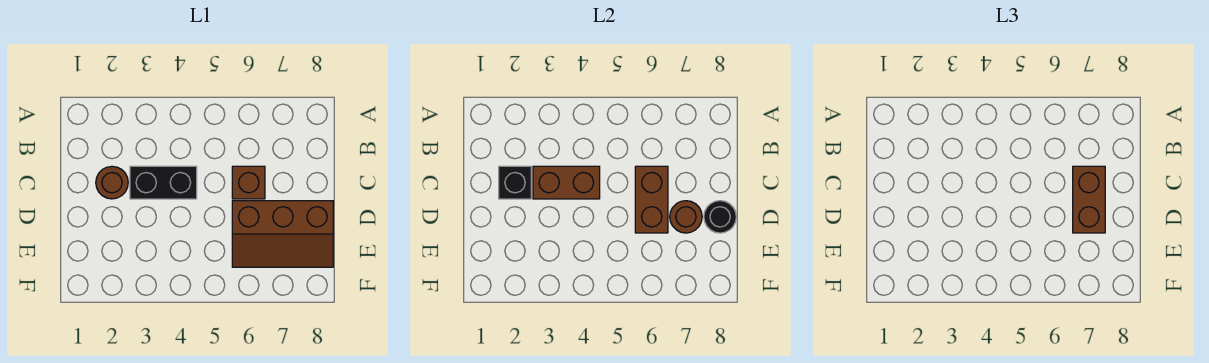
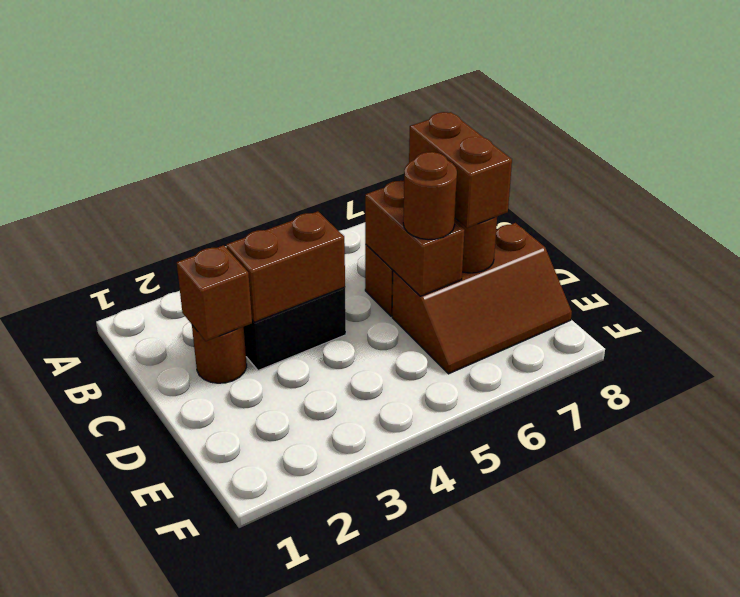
black brick C2 level 2 -> brown brick C2 level 2
none -> brown round brick D6 level 3
black round brick D8 level 2 -> none

